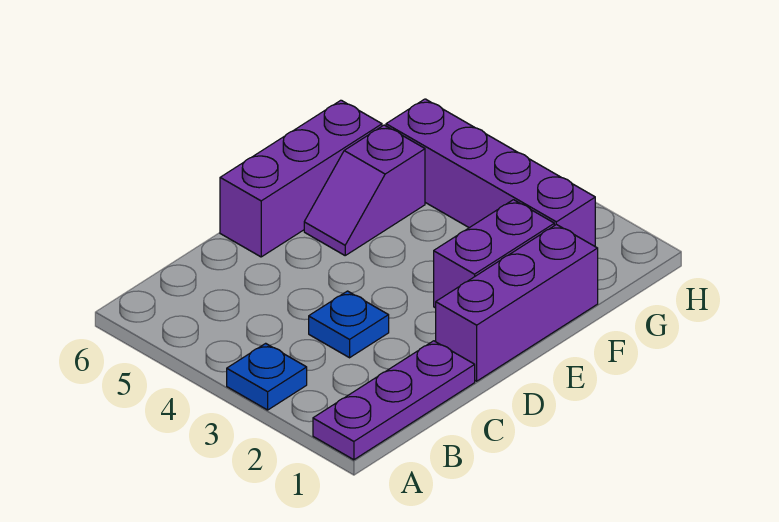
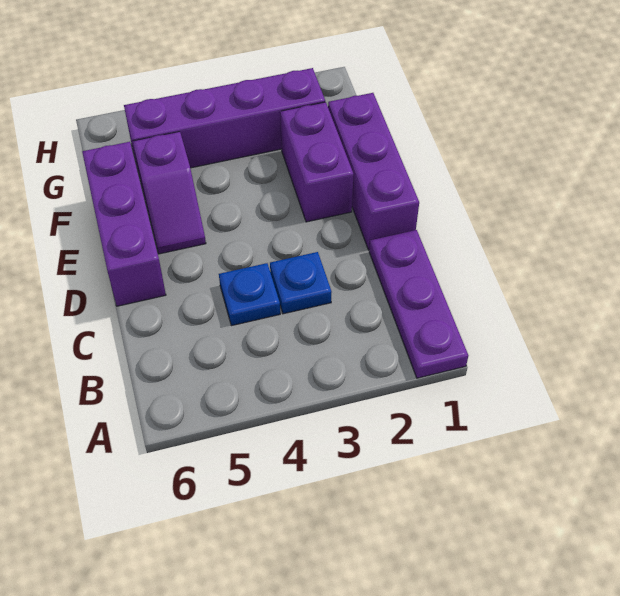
blue plate A3 level 1 -> blue plate C4 level 1

